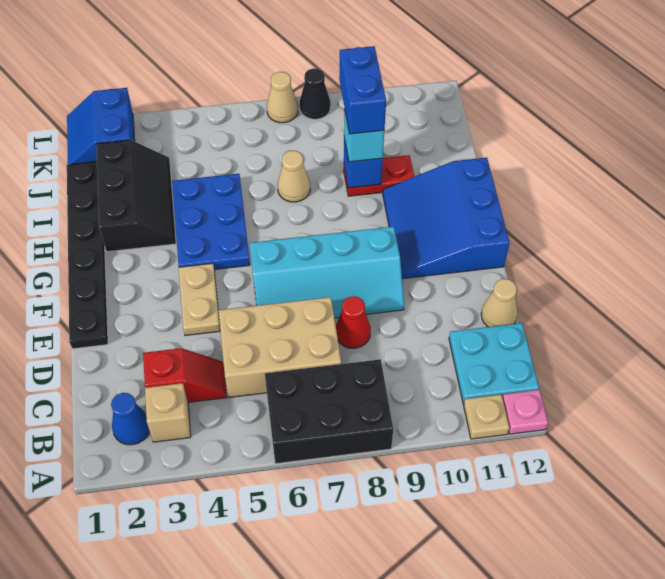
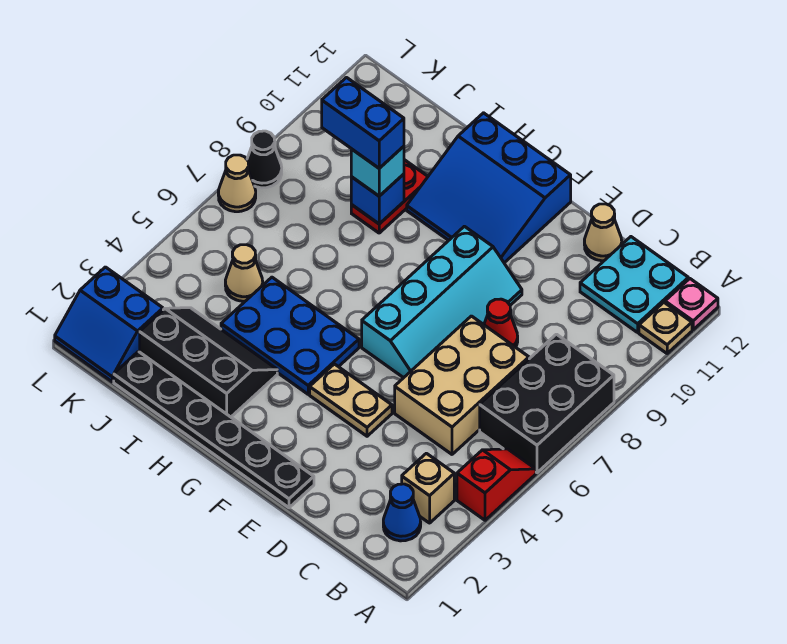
red slope C3:C4 level 1 top 3 -> red slope A4:A5 level 1 top 4
tan cone I7 level 1 -> tan cone J5 level 1

